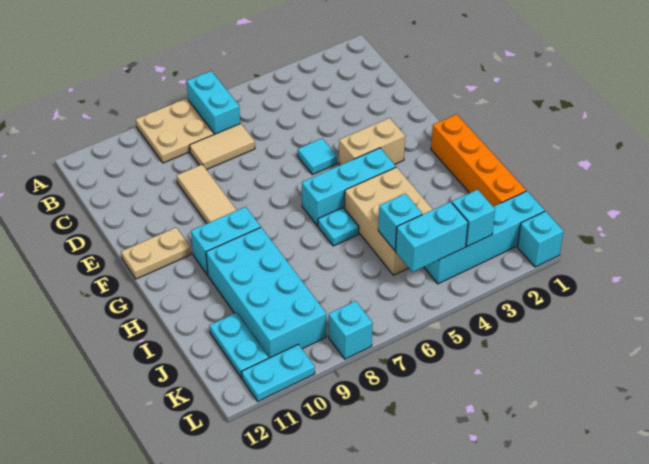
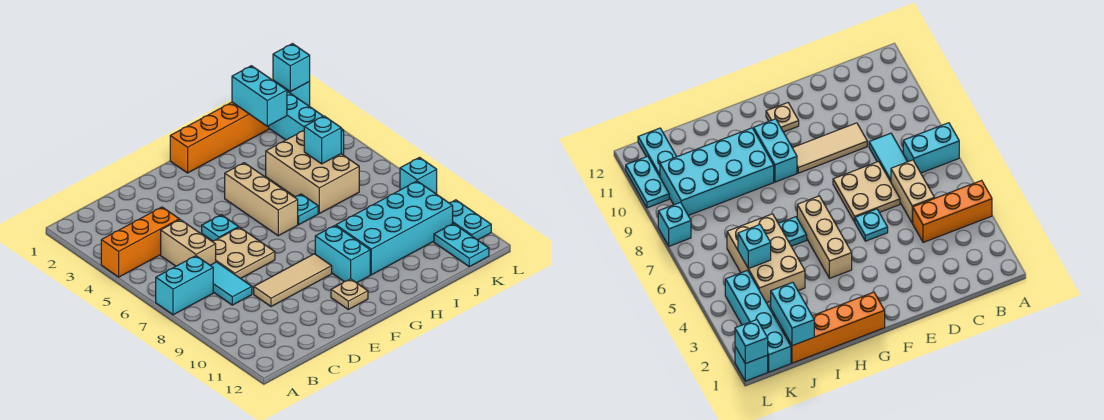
none -> orange brick A4:C4 level 1
tan plate A8:B9 level 1 -> tan plate D6:E7 level 1
tan tile C7:C8 level 1 -> cyan tile C7:C8 level 1
cyan tile E5 level 1 -> cyan plate E5 level 1
tan brick F3:F4 level 1 -> tan brick C5:C6 level 1
tan plate F11:F12 level 1 -> tan plate F11 level 1
cyan brick G4:G6 level 1 -> tan brick G4:G6 level 1
tan brick H4:J5 level 1 -> tan brick I4:J6 level 1
cyan plate J11:K11 level 1 -> cyan plate K11:K12 level 1
cyan brick K3 level 2 -> cyan brick L1 level 2
cyan brick K4:K5 level 2 -> cyan brick J1:J2 level 2

